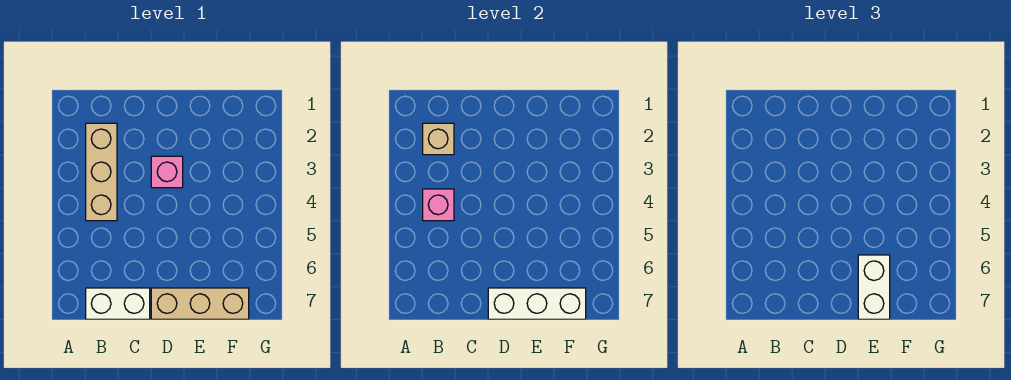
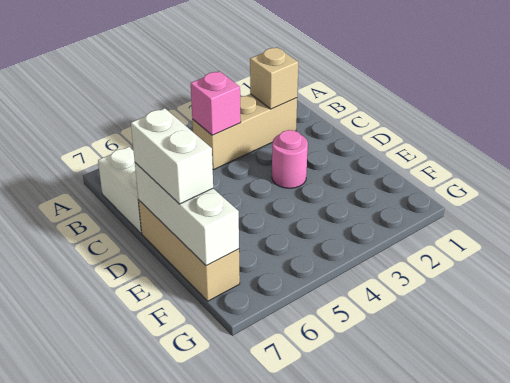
pink brick D3 level 1 -> pink round brick D3 level 1
white brick E6:E7 level 3 -> white brick D7:E7 level 3

